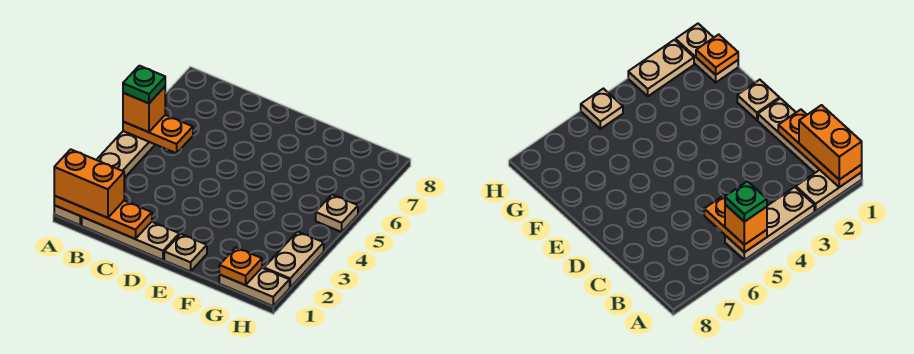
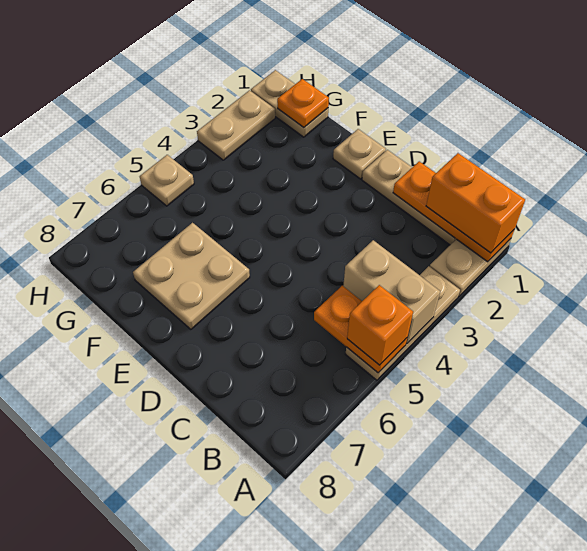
none -> tan brick A4:B4 level 2
green plate A5 level 4 -> none
none -> tan plate E6:F7 level 1

